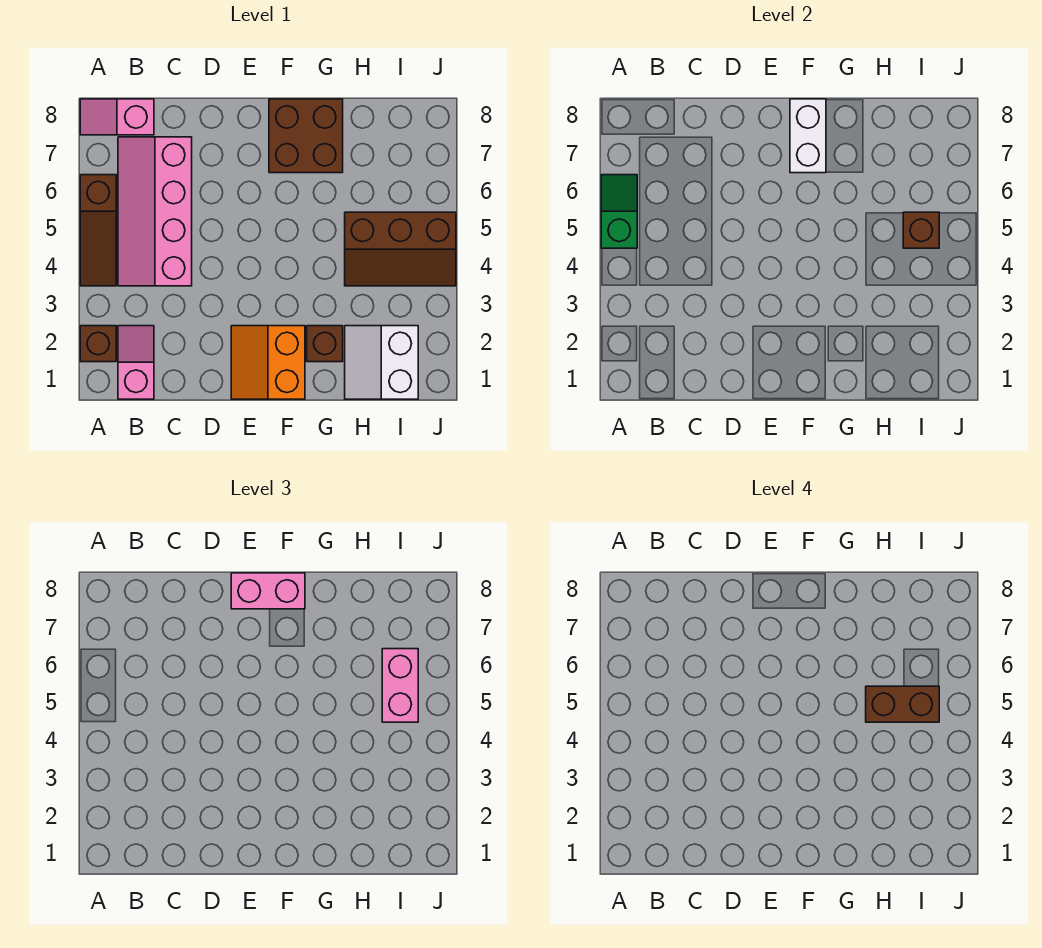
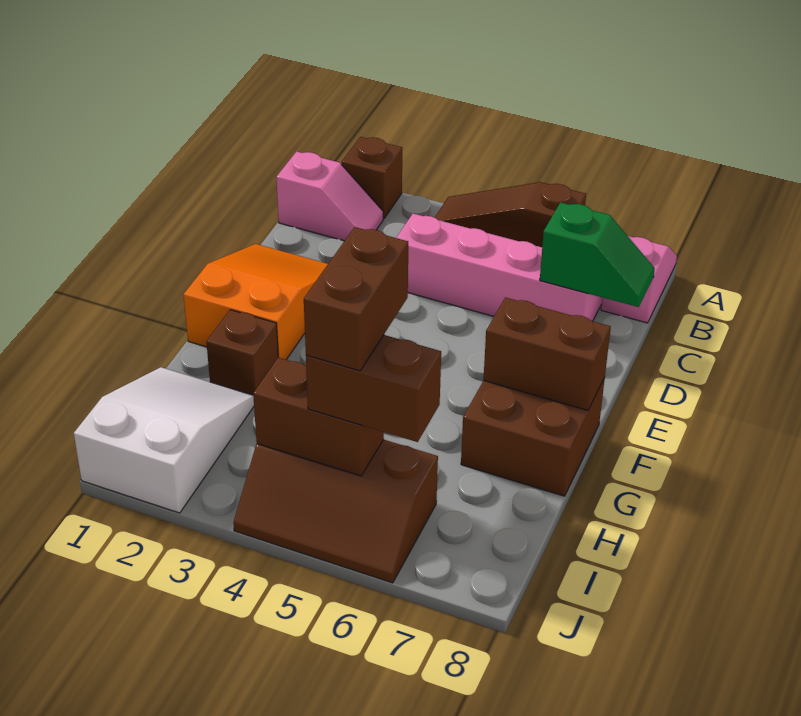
green slope A5:A6 level 2 top 5 -> green slope C7:C8 level 2 top 7
orange slope E1:F2 level 1 top F -> orange slope D1:F2 level 1 top F
pink brick E8:F8 level 3 -> none
white brick F7:F8 level 2 -> brown brick F7:F8 level 2
white slope H1:I2 level 1 top I -> white slope H1:J2 level 1 top J
brown slope H4:J5 level 1 top 5 -> brown slope I4:J6 level 1 top I
brown brick I5 level 2 -> brown brick I4:I5 level 2
pink brick I5:I6 level 3 -> brown brick I5:I6 level 3

